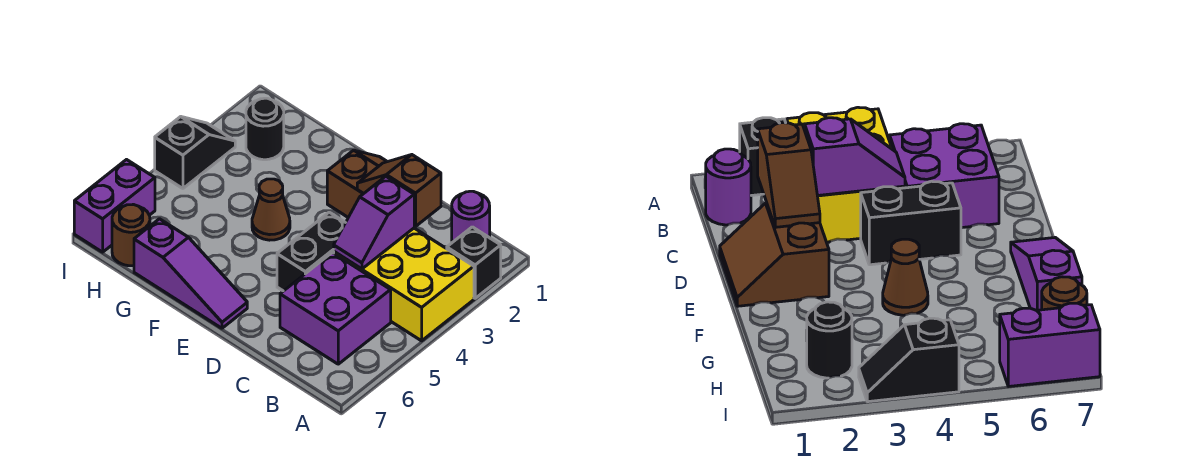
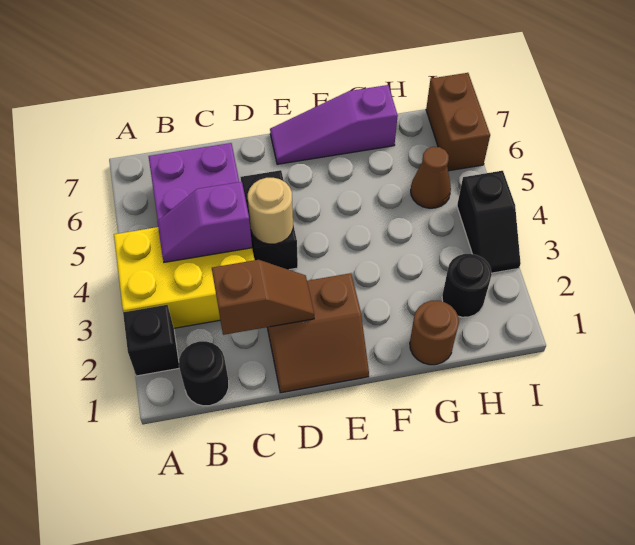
purple round brick B1 level 1 -> black round brick B1 level 1
purple slope C3:C4 level 2 top 3 -> purple slope B4:C4 level 2 top C
none -> tan round brick D4 level 2
brown cone F4 level 1 -> brown cone H5 level 1
brown round brick H7 level 1 -> brown round brick G1 level 1
purple brick I6:I7 level 1 -> brown brick I6:I7 level 1

